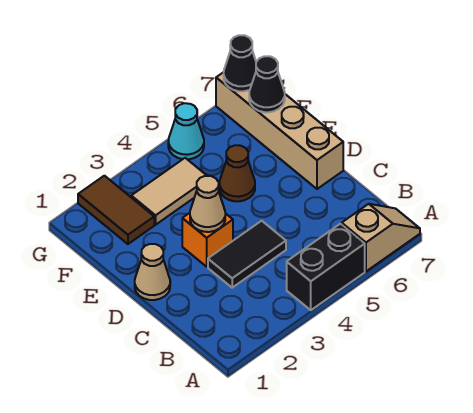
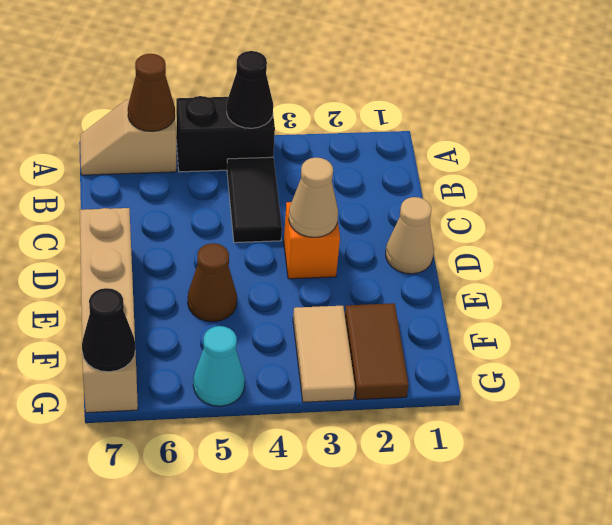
none -> brown cone A6 level 2
black tile C3:C4 level 1 -> black tile B4:C4 level 1
tan tile F3:F4 level 1 -> tan tile F3:G3 level 1
black cone F7 level 2 -> black cone A4 level 2

